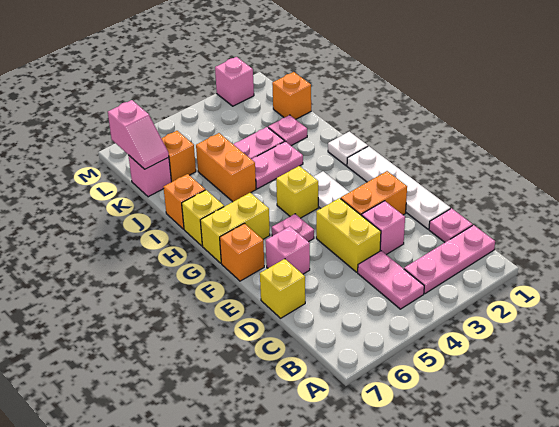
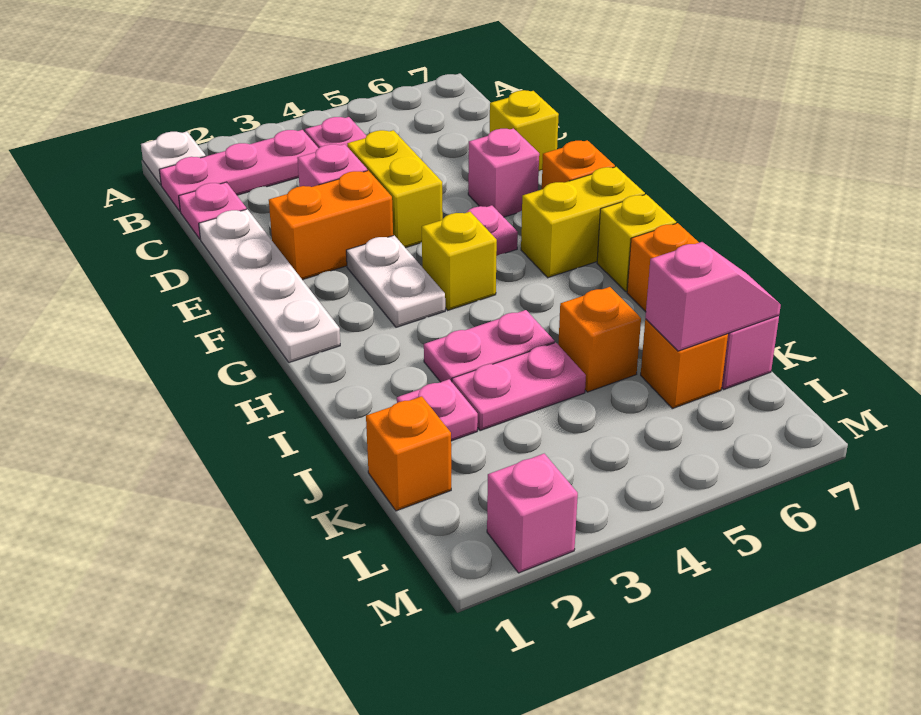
white plate H1 level 1 -> white plate A1 level 1
orange brick I5:J5 level 1 -> orange brick J5 level 1
pink slope K7:L7 level 2 top L -> pink slope K6:K7 level 2 top 6

